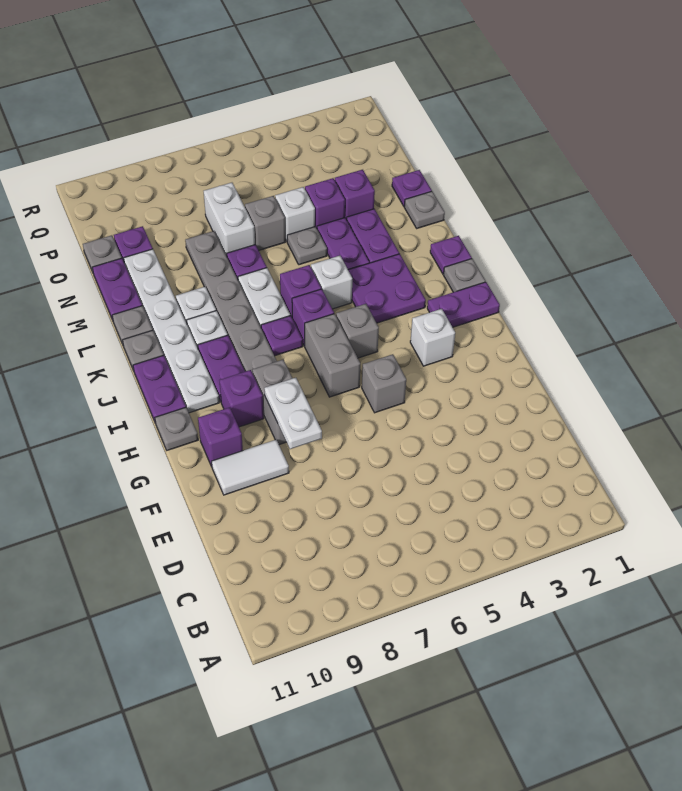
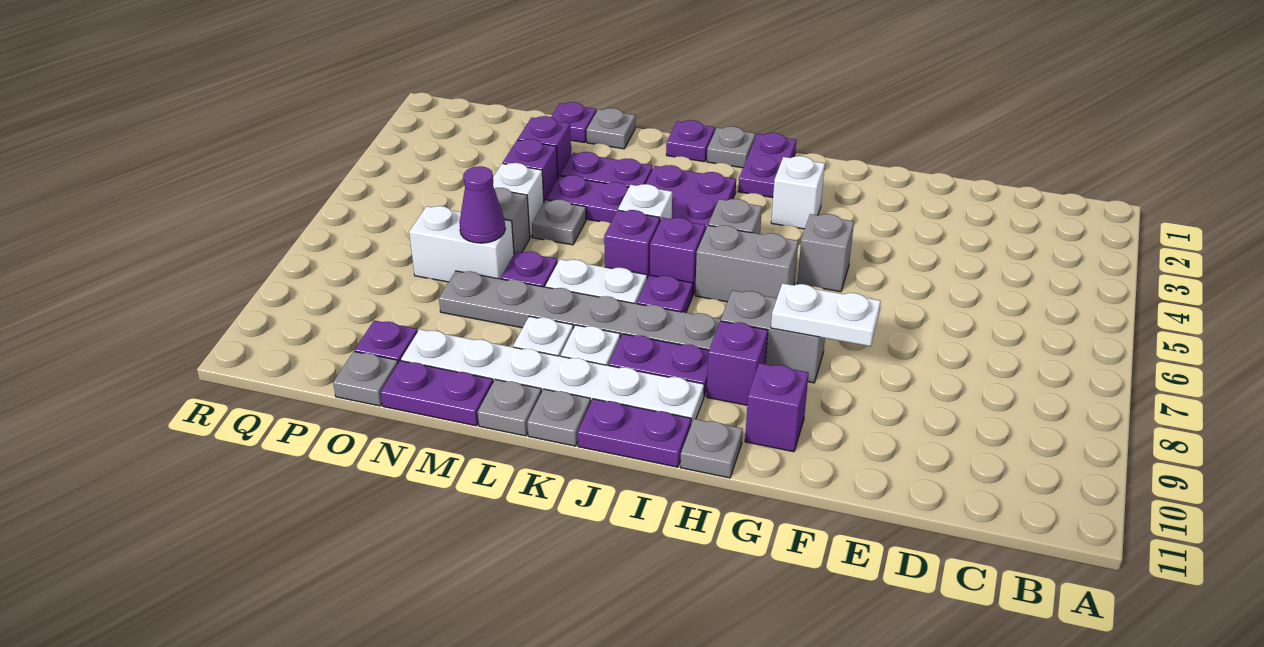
white tile F9:F10 level 1 -> none
none -> purple cone N7 level 2

